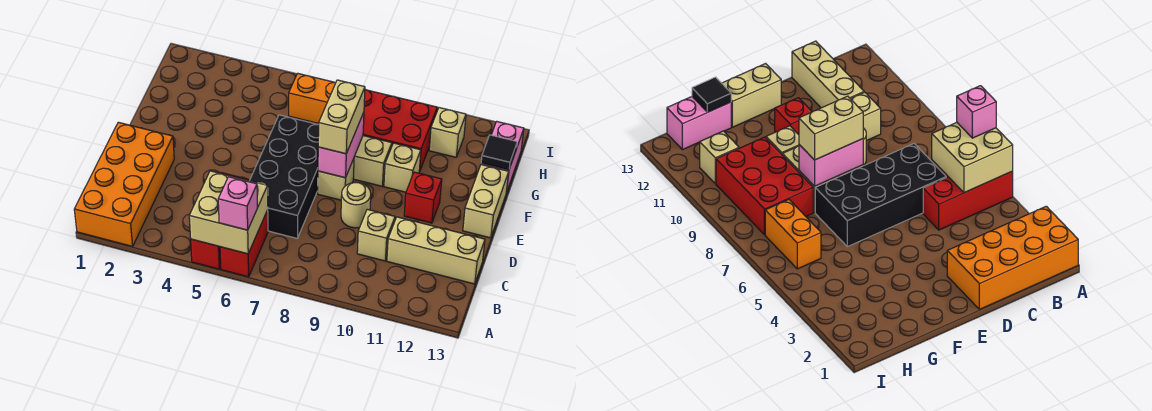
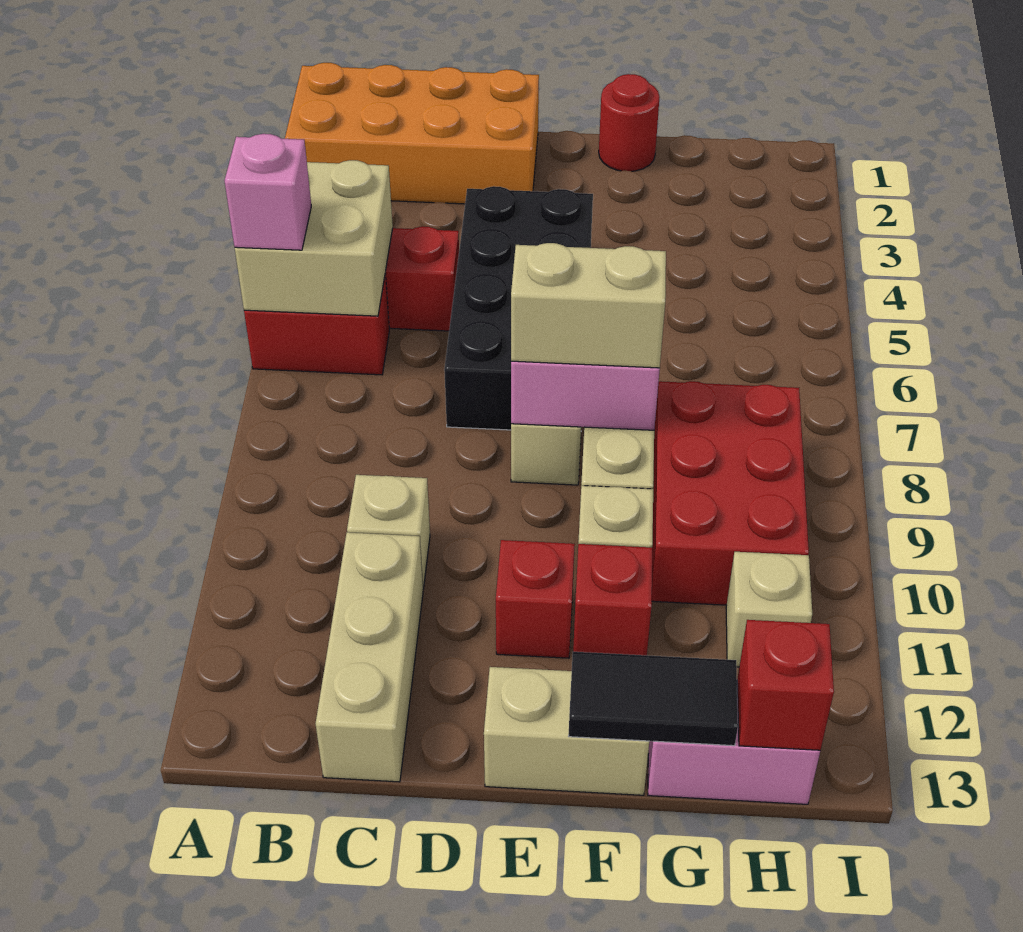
black brick C6:F7 level 1 -> black brick D4:E7 level 1
tan round brick D9 level 1 -> none
none -> red round brick F1 level 1
none -> red brick F11 level 1
black tile G13 level 2 -> black tile F13:G13 level 2
orange brick H6:H7 level 1 -> none
none -> red brick H13 level 2

